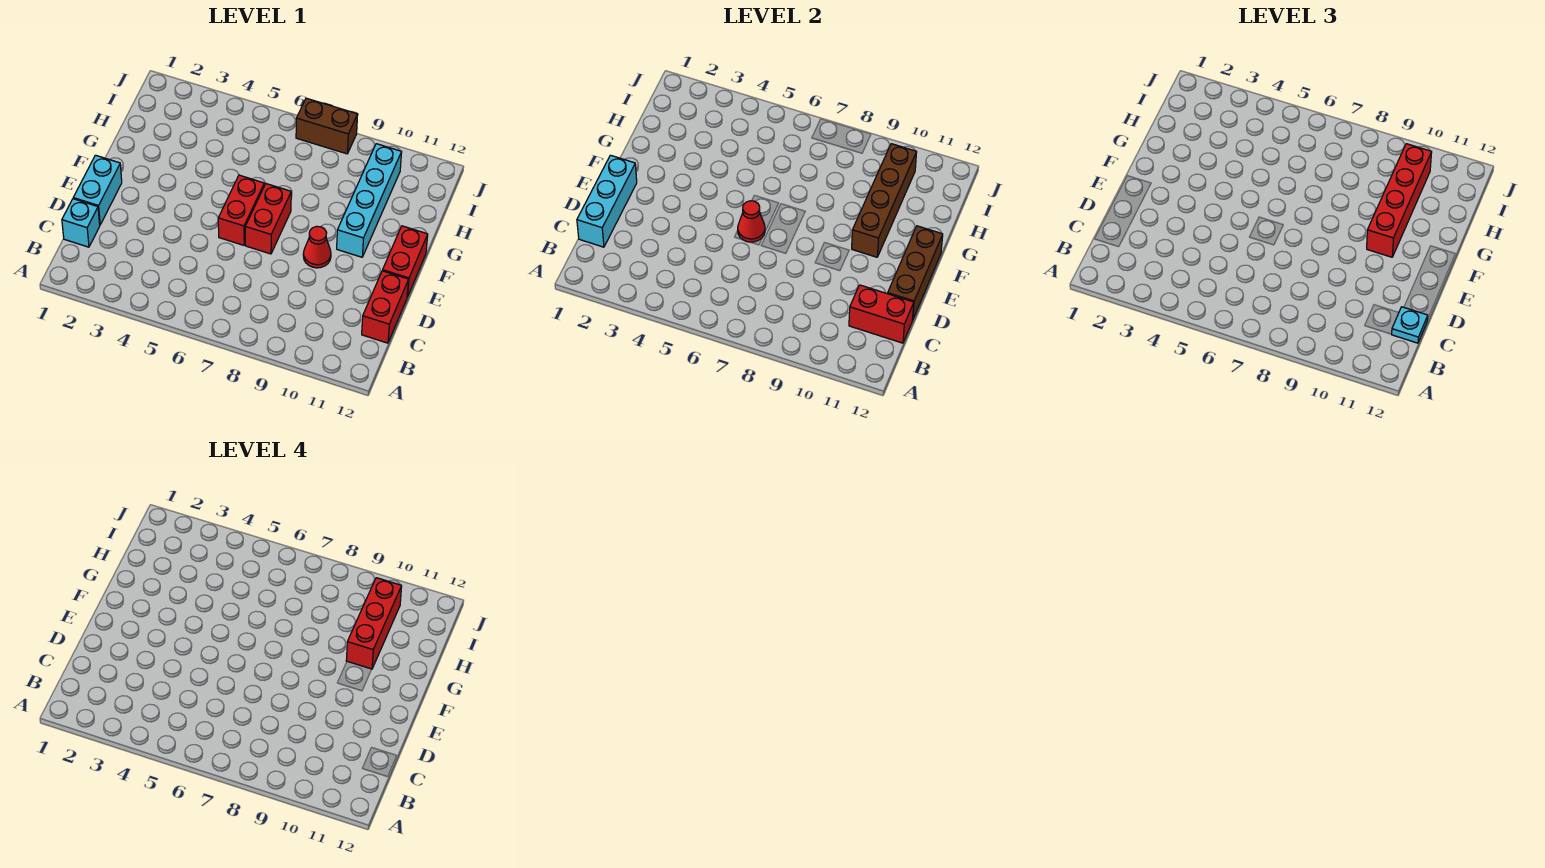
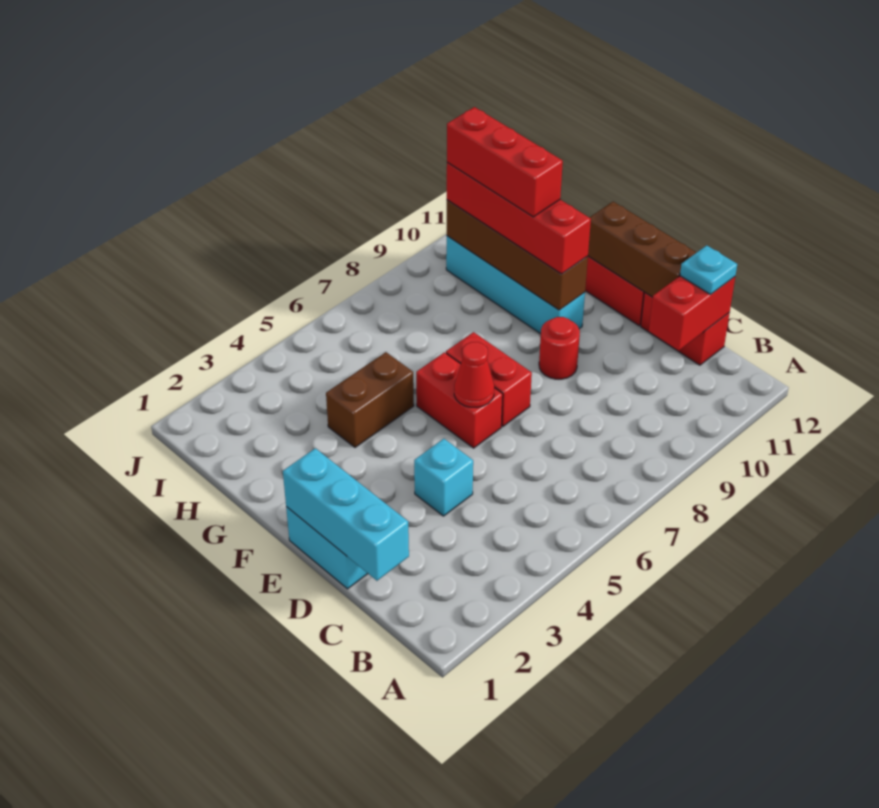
cyan brick C1 level 1 -> cyan brick D4 level 1
red cone E9 level 1 -> red round brick E9 level 1
brown brick J7:J8 level 1 -> brown brick G4:G5 level 1

